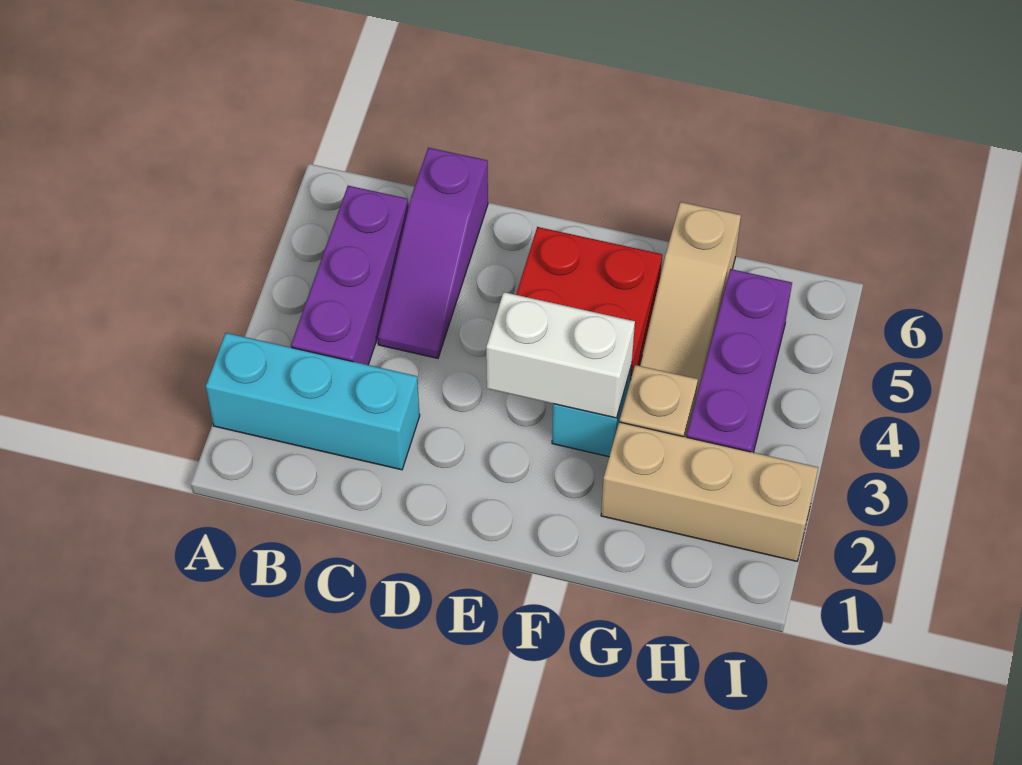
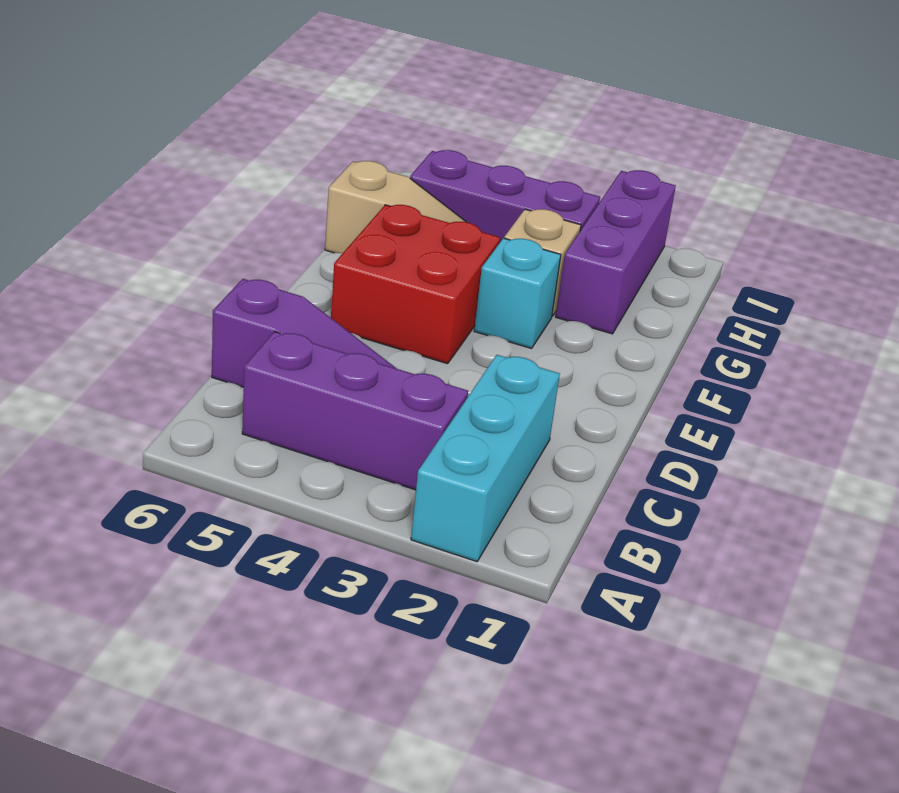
white brick E3:F3 level 2 -> none
tan brick G2:I2 level 1 -> purple brick G2:I2 level 1

